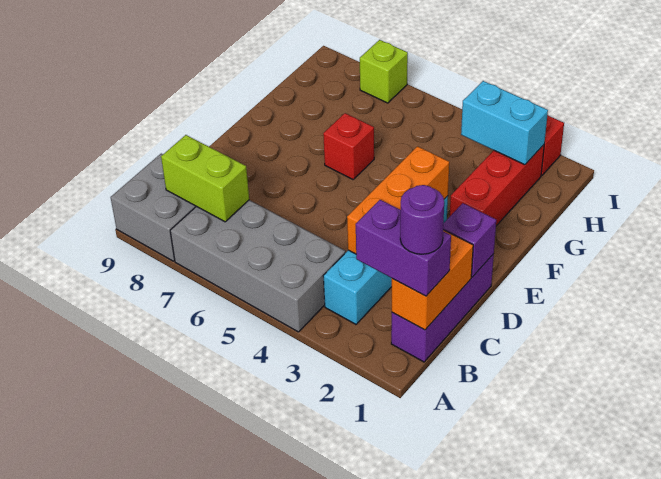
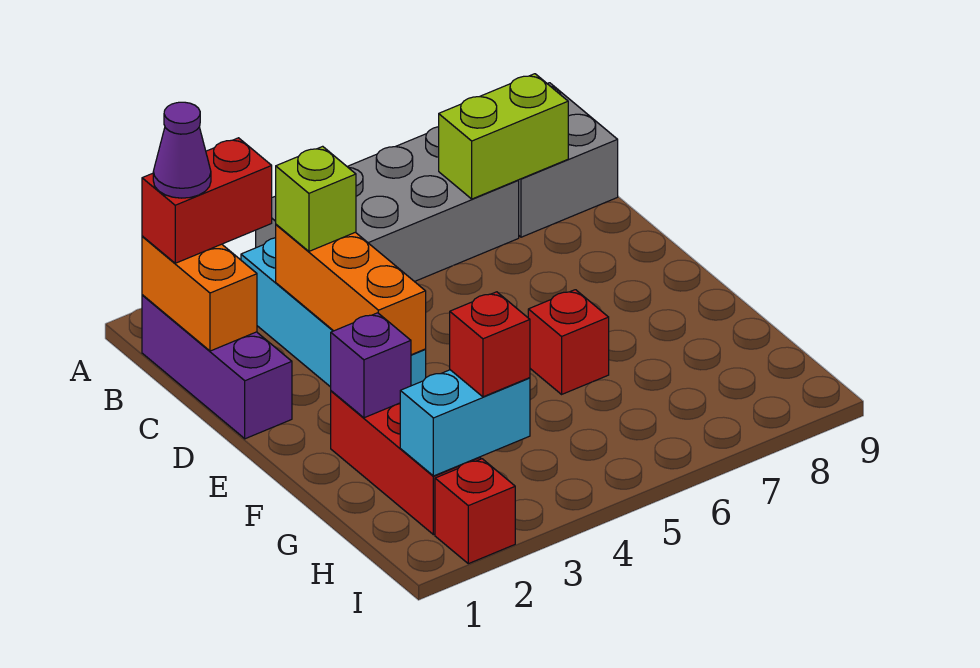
purple brick B1:B2 level 3 -> red brick B1:B2 level 3
purple round brick B1 level 4 -> purple cone B1 level 4
purple brick D1 level 2 -> purple brick F2 level 2
none -> red brick H3 level 3
lime brick I7 level 1 -> lime brick C3 level 3

